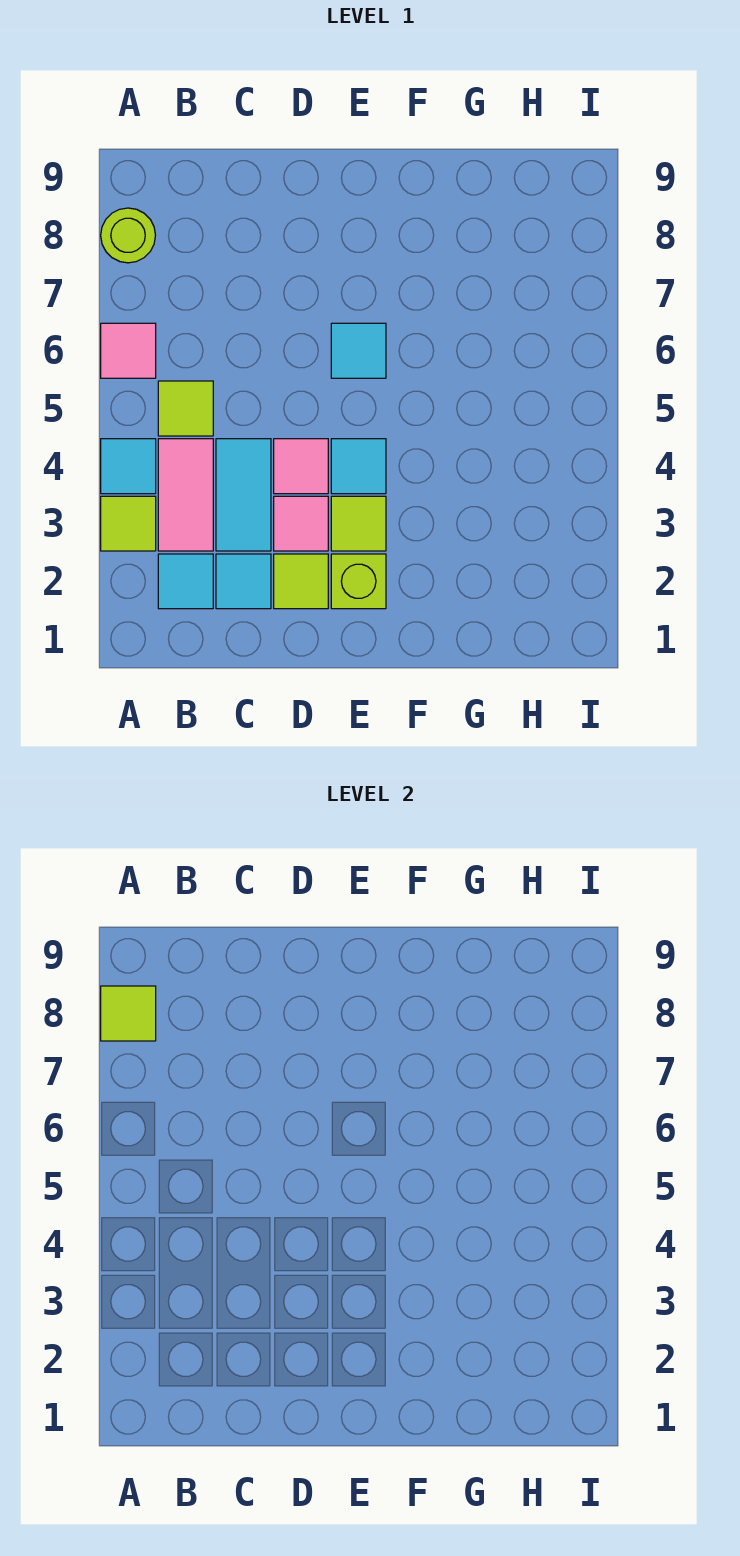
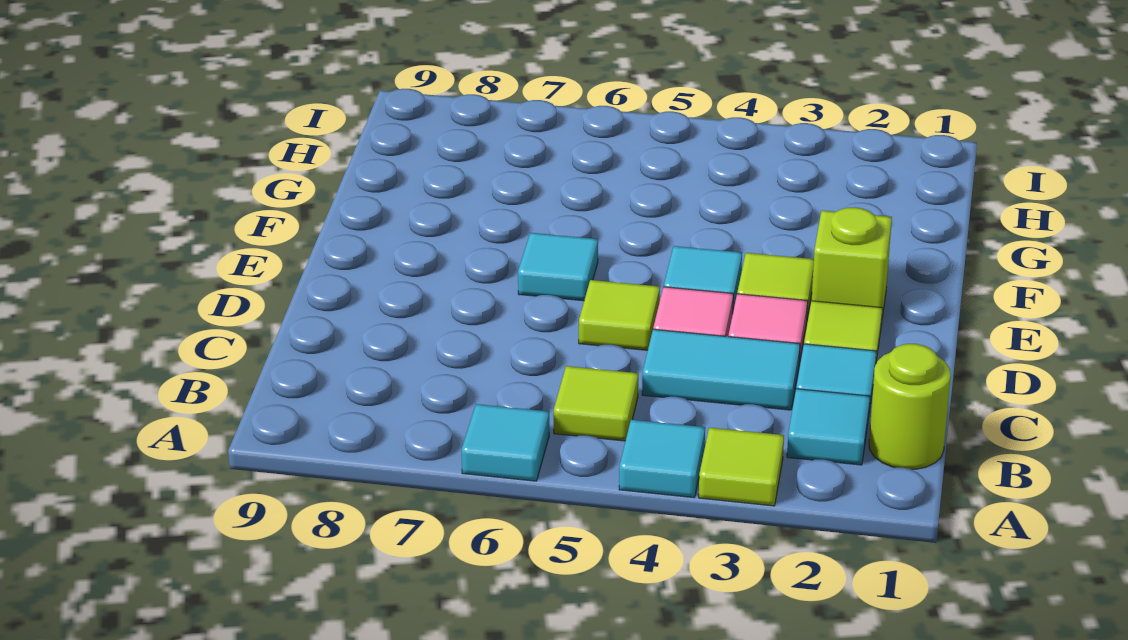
pink tile A6 level 1 -> cyan tile A6 level 1
lime round brick A8 level 1 -> lime round brick B1 level 1
lime tile A8 level 2 -> lime tile D5 level 1
pink tile B3:B4 level 1 -> none

